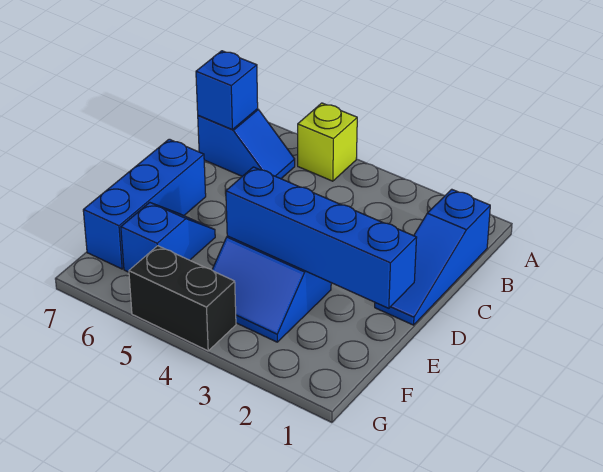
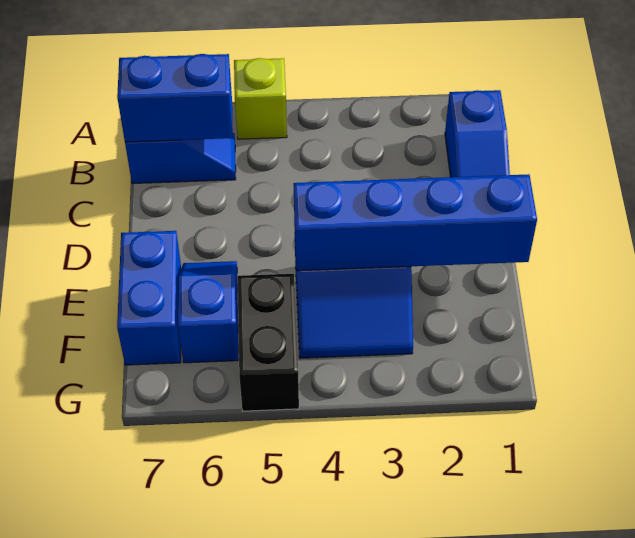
blue brick B7 level 2 -> blue brick B6:B7 level 2
blue brick D7:F7 level 1 -> blue brick E7:F7 level 1
black brick G4:G5 level 1 -> black brick F5:G5 level 1

